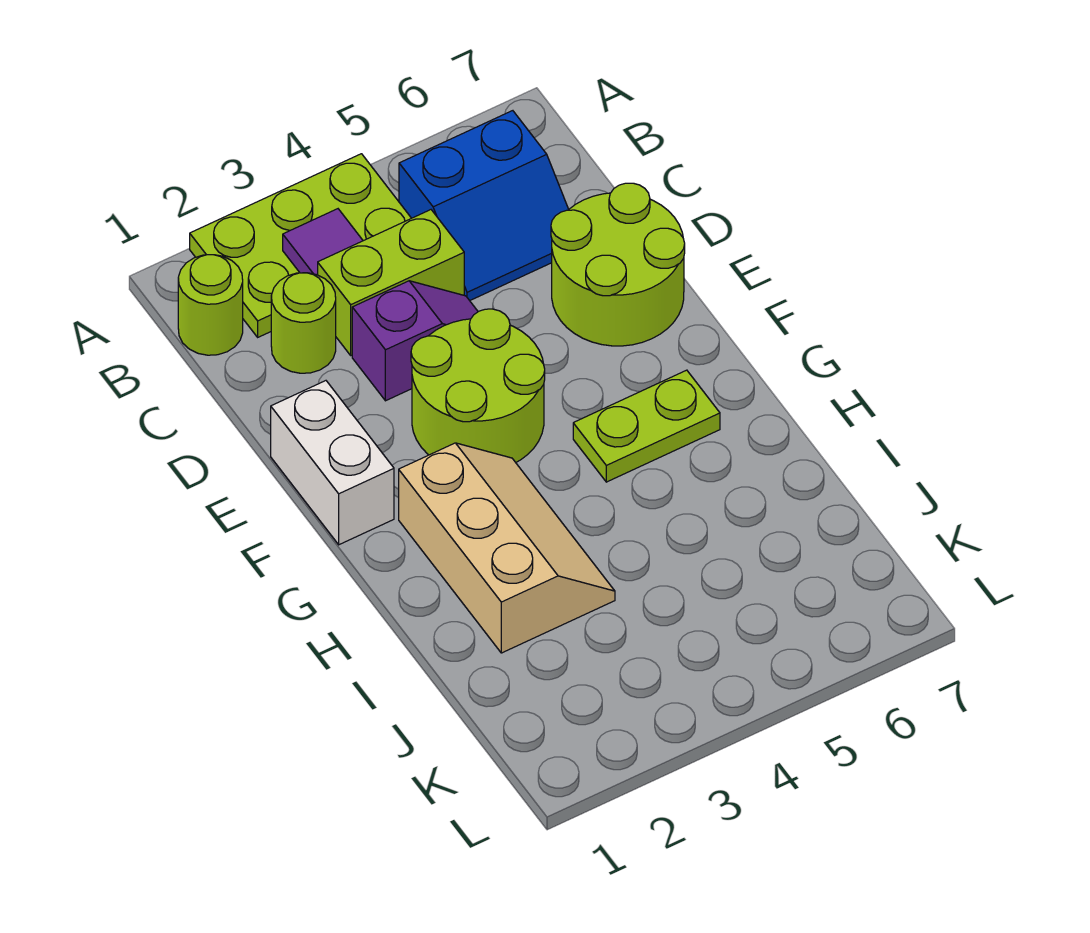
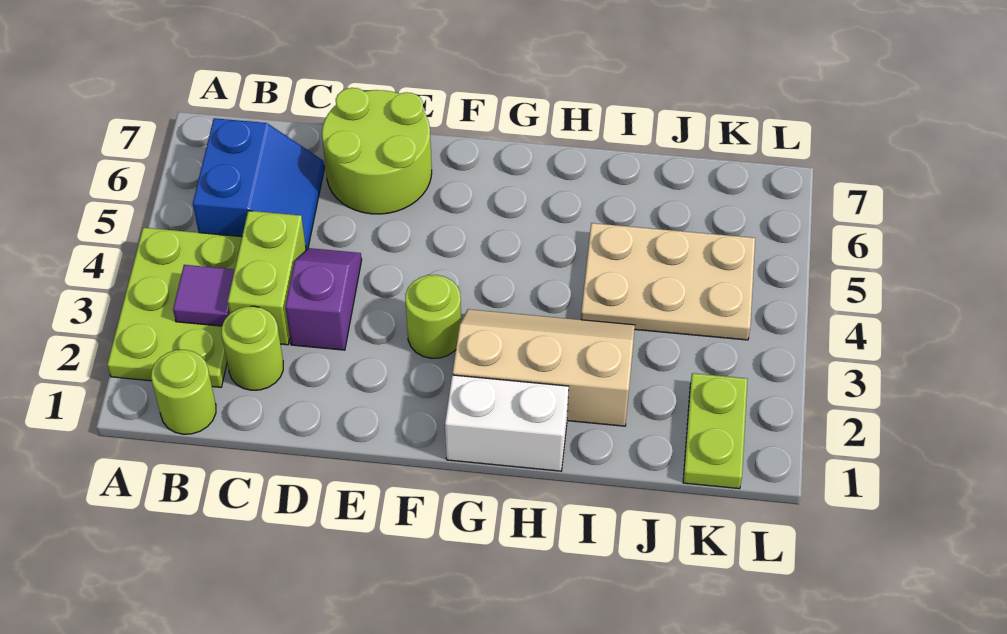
white brick E1:F1 level 1 -> white brick G1:H1 level 1
lime round brick E3:F4 level 1 -> lime round brick F3 level 1
lime plate G5:G6 level 1 -> lime plate K1:K2 level 1
none -> tan plate I4:K5 level 1

